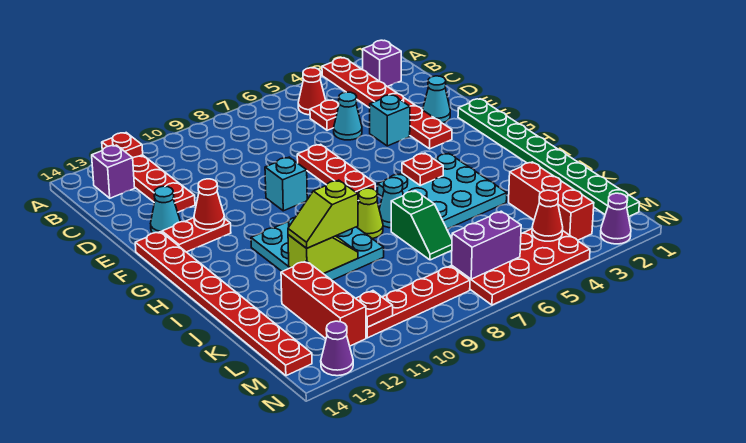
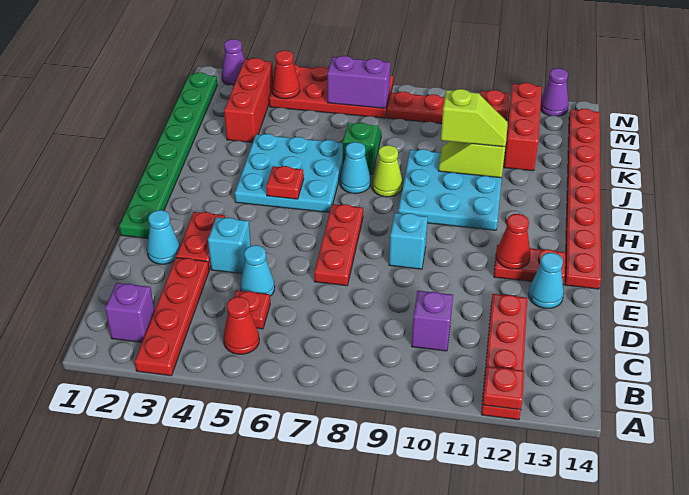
purple brick B13 level 1 -> purple brick C10 level 1

